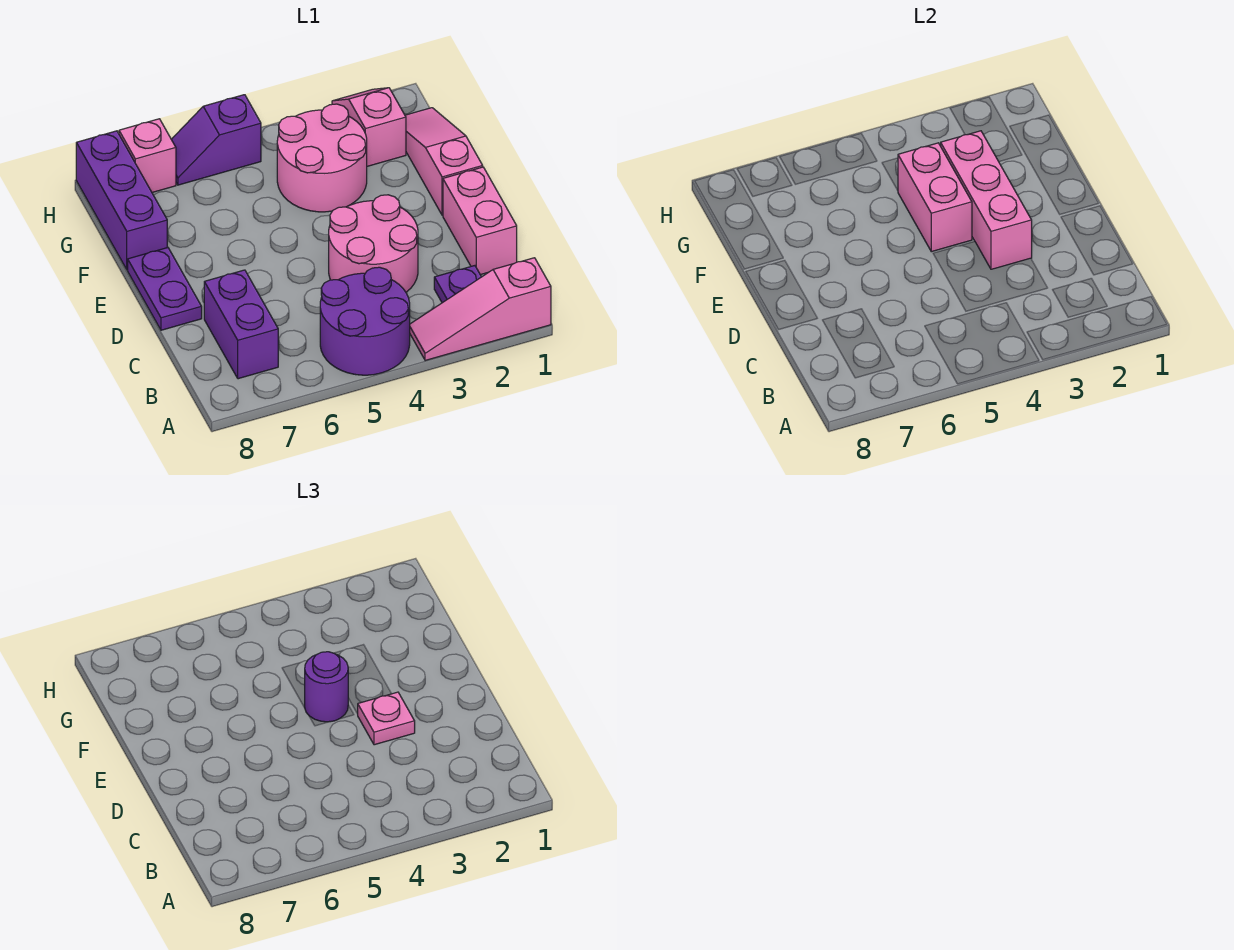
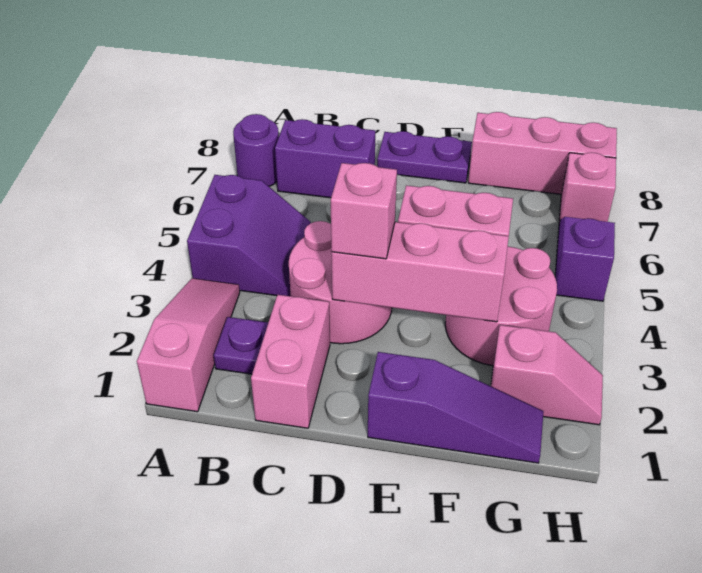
purple round brick A4:B5 level 1 -> purple slope A4:B5 level 1 top A
pink brick C1:D1 level 1 -> pink brick C1:C2 level 1
pink plate D3 level 3 -> pink brick D3 level 3
pink slope E1:G1 level 1 top E -> purple slope E1:G1 level 1 top E
purple round brick E4 level 3 -> purple round brick A7 level 1
purple brick F8:H8 level 1 -> pink brick F8:H8 level 1

